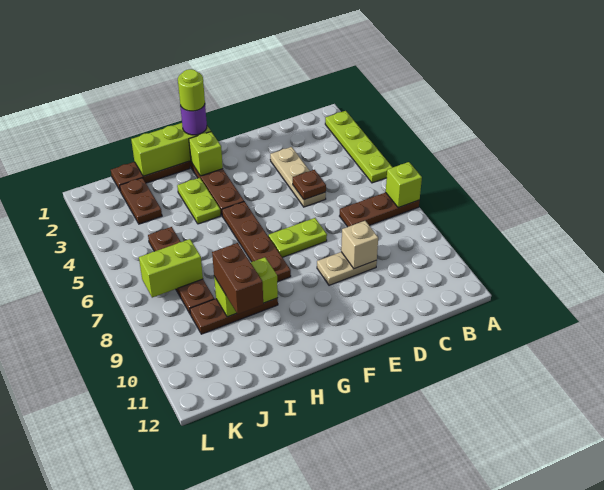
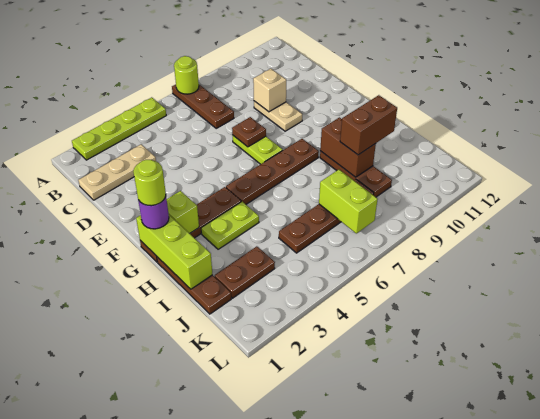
lime brick A7 level 2 -> lime round brick A7 level 2
tan plate D3:D5 level 1 -> tan plate C1:C3 level 1
brown plate D5 level 2 -> brown plate E7 level 2
lime brick H9:I9 level 2 -> brown brick H9:I9 level 2

